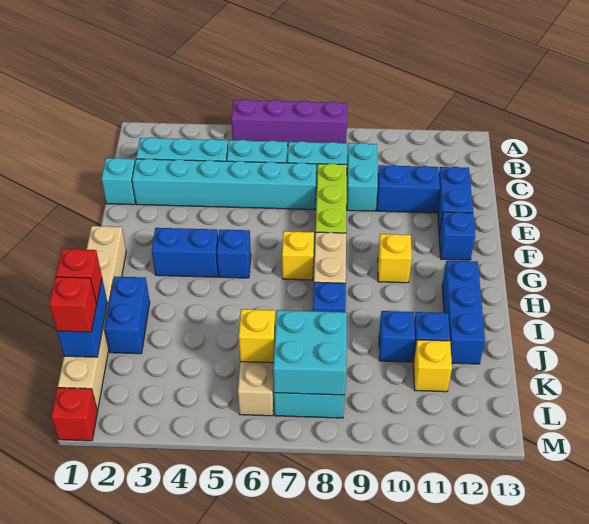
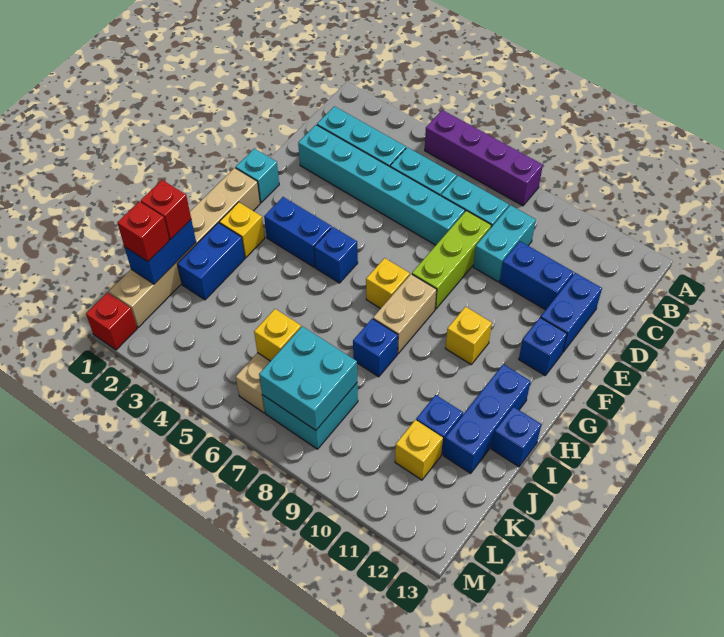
cyan brick D1 level 1 -> cyan brick F1 level 1
none -> yellow brick H2 level 1
blue brick J10 level 1 -> blue brick I13 level 1

